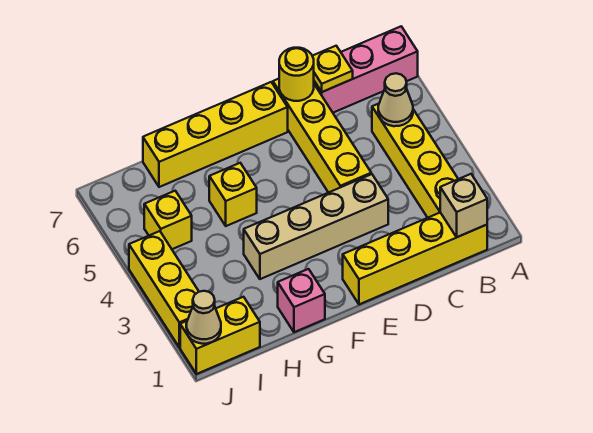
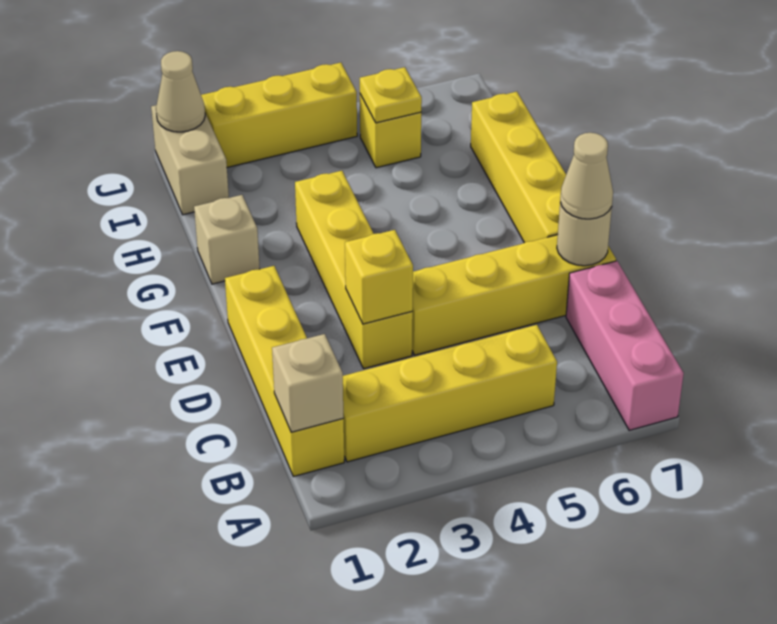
tan cone B5 level 2 -> tan cone D7 level 3
yellow plate C7 level 2 -> yellow plate I5 level 2
tan brick D3:G3 level 1 -> yellow brick D3:G3 level 1
yellow round brick D7 level 2 -> tan round brick D7 level 2
pink brick G1 level 1 -> tan brick G1 level 1
yellow brick G5 level 1 -> yellow brick D3 level 2
yellow brick I1:J1 level 1 -> tan brick I1:J1 level 1

